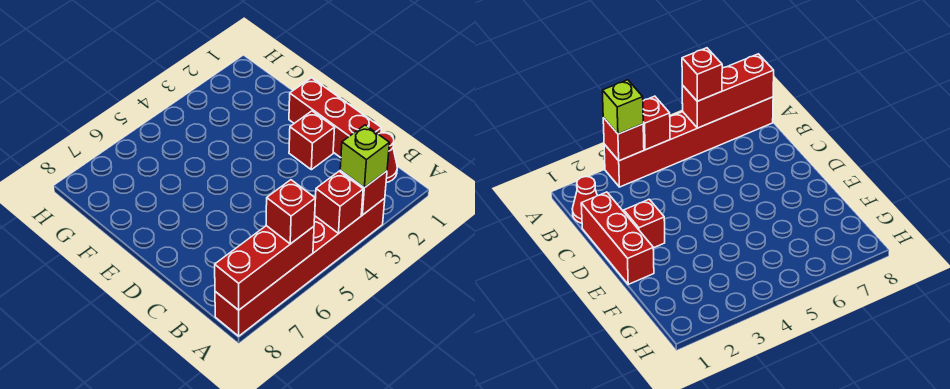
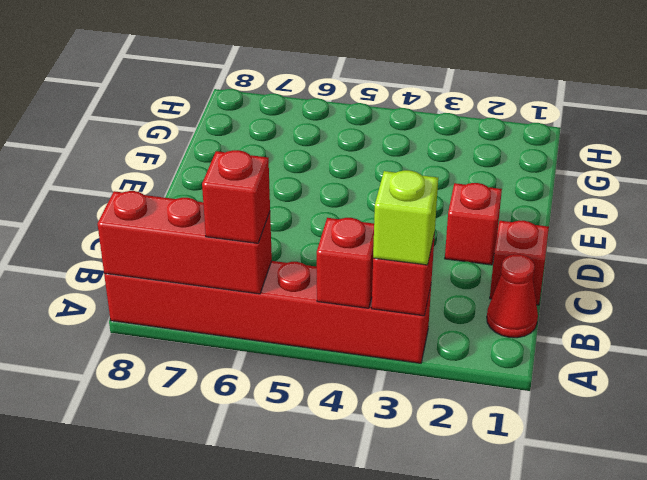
red brick C1:E1 level 1 -> red brick C1 level 1

